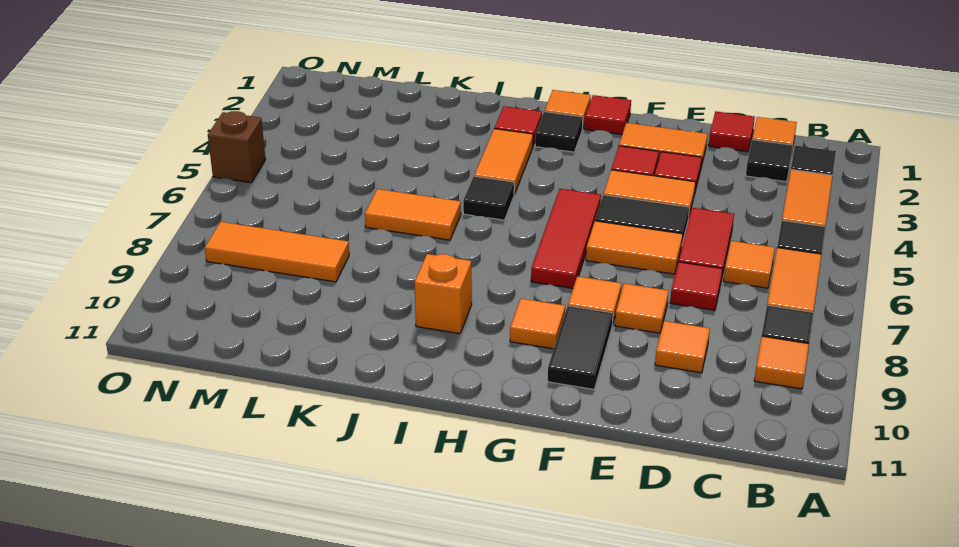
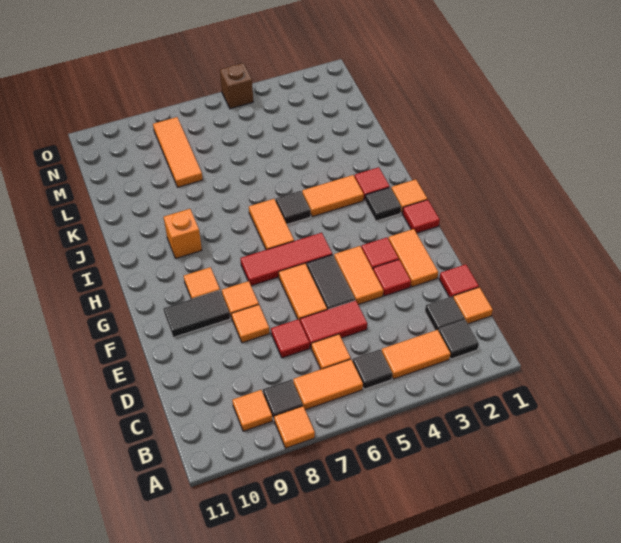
orange tile D9 level 1 -> orange tile A8 level 1
orange tile J6:K6 level 1 -> orange tile H6:I6 level 1

